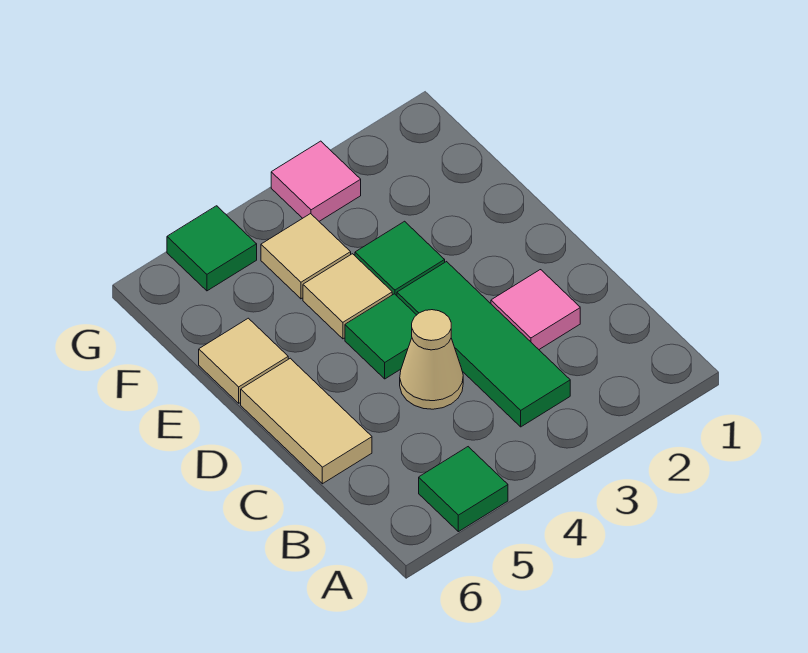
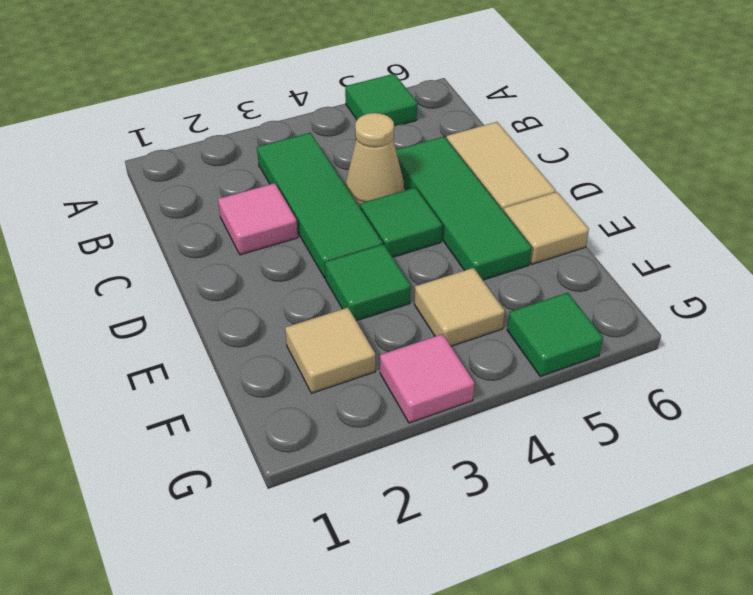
none -> green tile C5:E5 level 1
tan tile E4 level 1 -> tan tile F2 level 1

